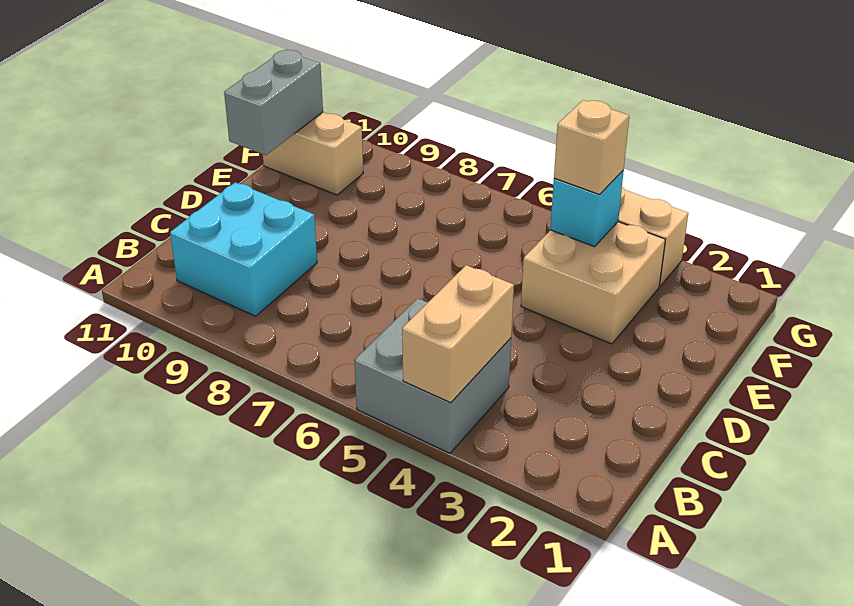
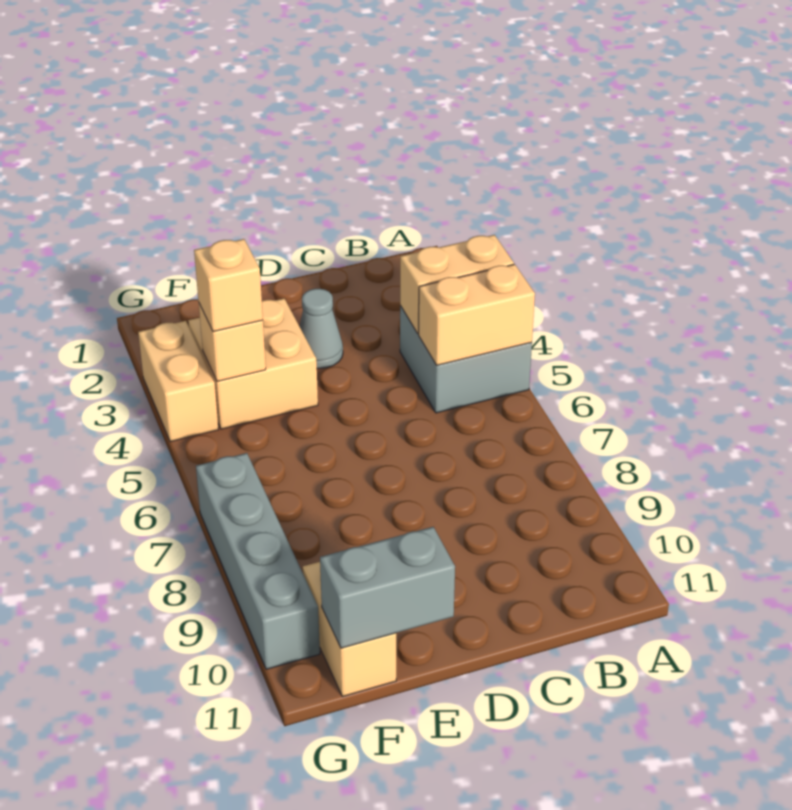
none -> tan brick A5:B5 level 2
cyan brick B9:C10 level 1 -> none
none -> grey cone D3 level 1
cyan brick F4 level 2 -> tan brick F4 level 2
none -> grey brick G7:G10 level 1

